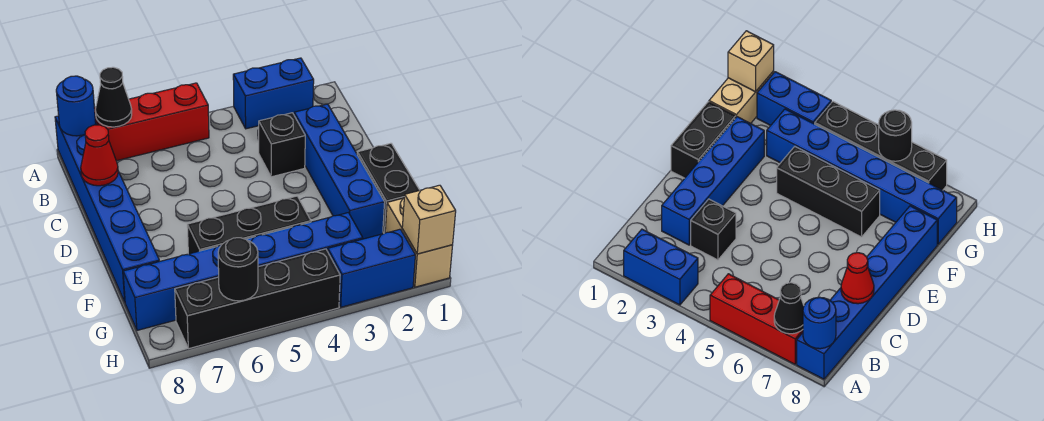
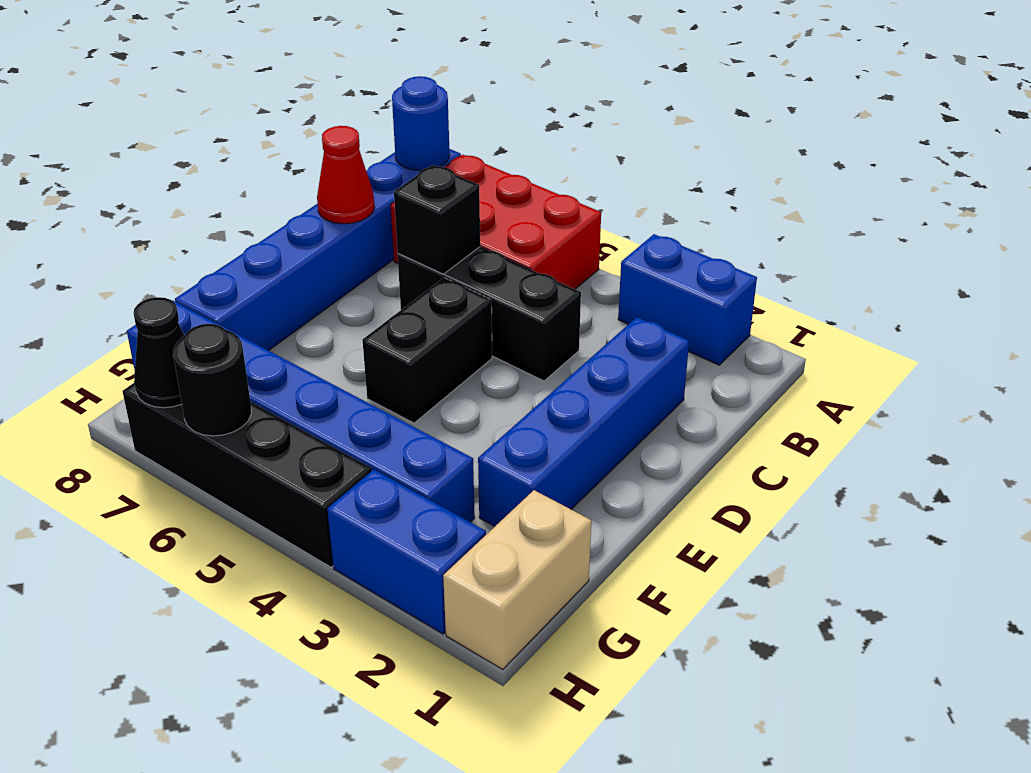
red brick A5:A7 level 1 -> red brick A5:B7 level 1
black cone A7 level 2 -> black cone H7 level 2
black brick C3 level 1 -> black brick C6 level 2
black brick E1:F1 level 1 -> black brick D5:E5 level 1
black brick F4:F6 level 1 -> black brick C4:C6 level 1
tan brick H1 level 2 -> none

